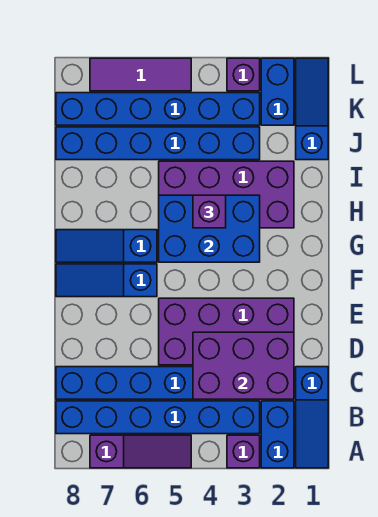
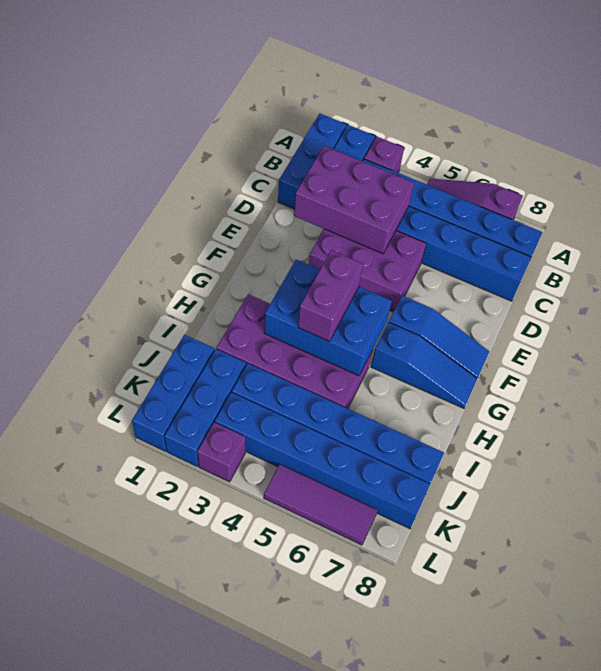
blue slope A1:C1 level 1 top C -> blue brick A1:C1 level 1
purple brick D2:E5 level 1 -> purple brick D3:E5 level 1
purple brick H4 level 3 -> purple brick G4:H4 level 3
blue slope J1:L1 level 1 top J -> blue brick J1:L1 level 1
blue brick K2:L2 level 1 -> blue brick J2:L2 level 1

